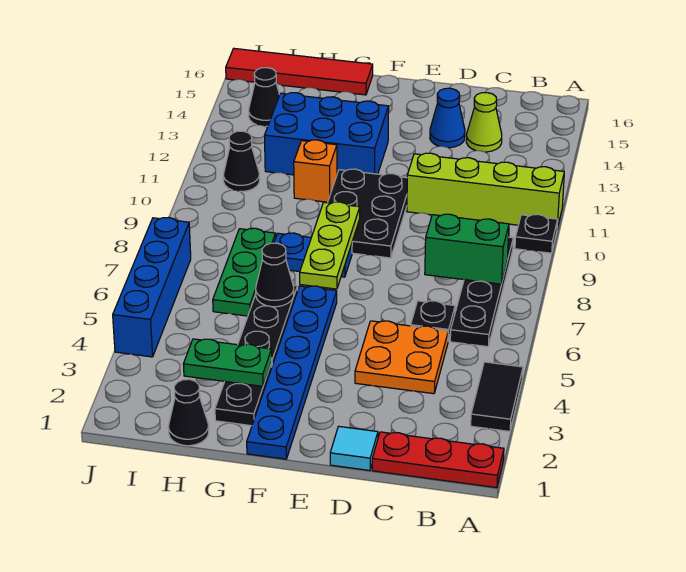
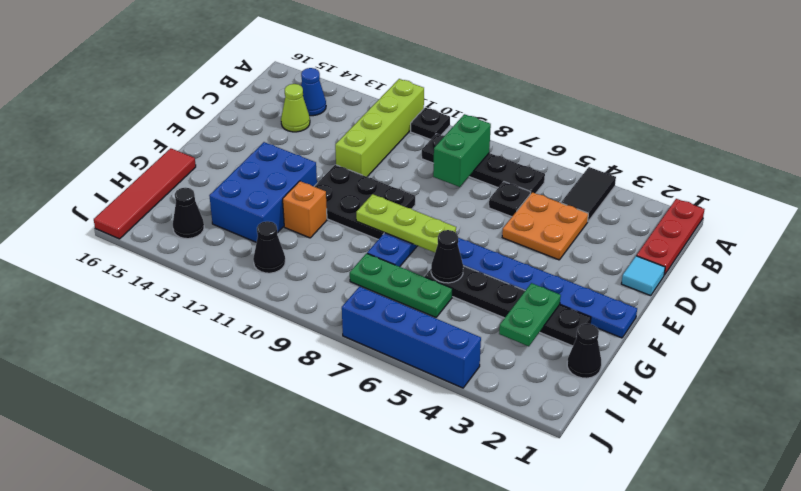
black tile A3:A4 level 1 -> black tile A4:B4 level 1
blue cone D14 level 1 -> blue cone B14 level 1

